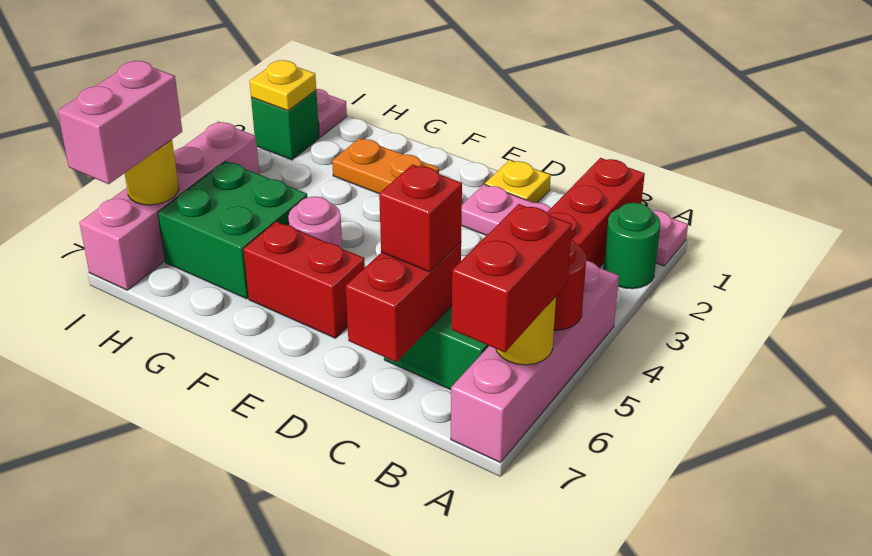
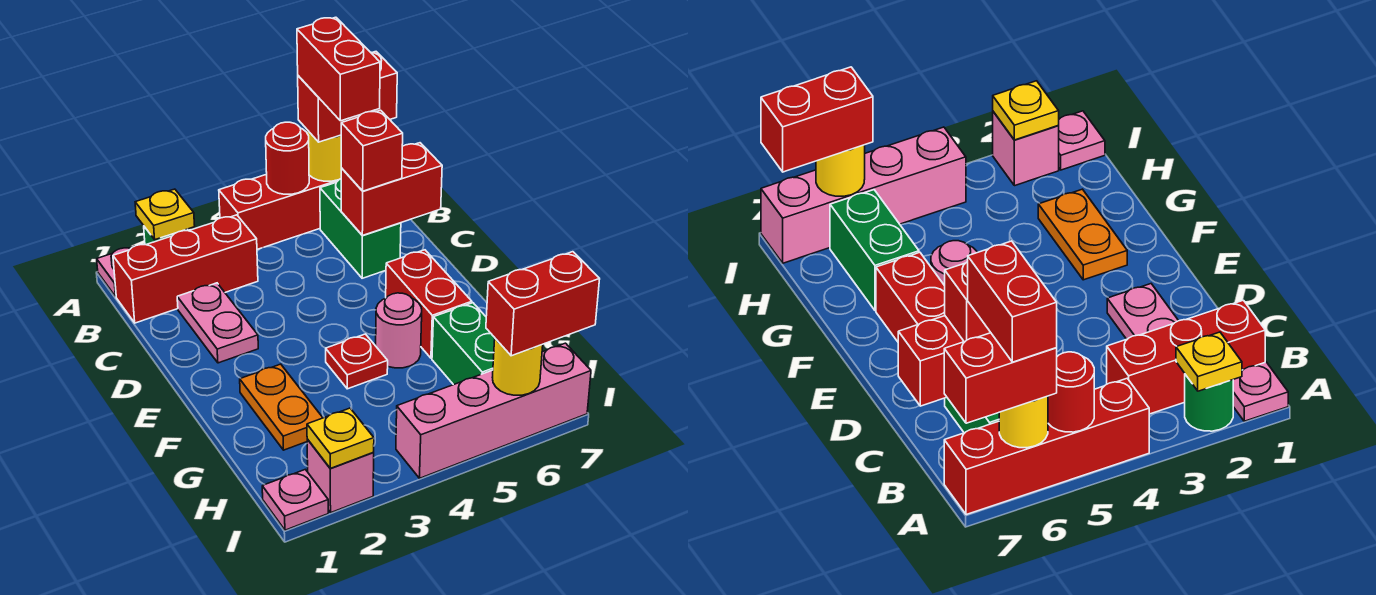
pink brick A4:A7 level 1 -> red brick A4:A7 level 1
none -> red brick A6:B6 level 4
yellow plate D1 level 1 -> yellow plate A2 level 2
none -> red plate F4 level 1
green brick G5:H6 level 1 -> green brick G6:H6 level 1
green brick I2 level 1 -> pink brick I2 level 1
pink brick I6:I7 level 3 -> red brick I6:I7 level 3

